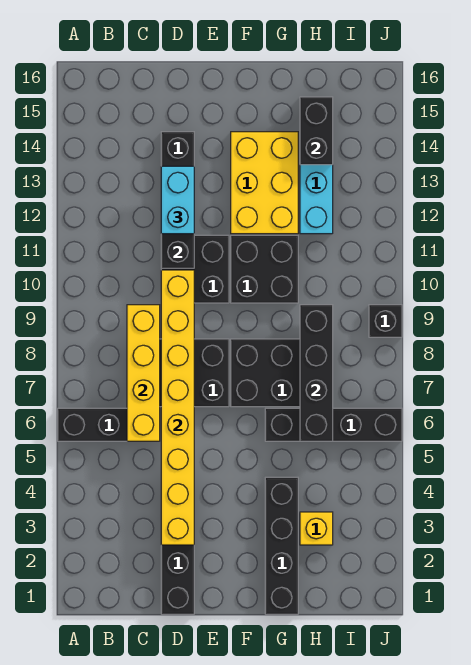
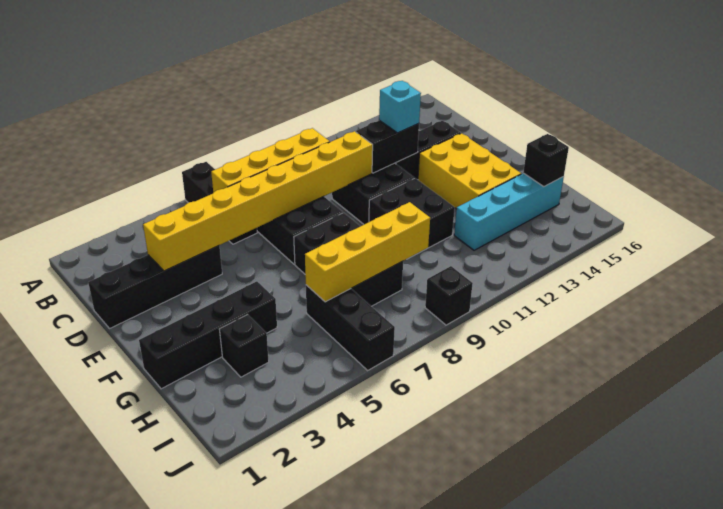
cyan brick D12:D13 level 3 -> cyan brick D12 level 3
yellow brick F12:G14 level 1 -> yellow brick E13:G14 level 1
black brick G6:J6 level 1 -> black brick H6:J6 level 1
yellow brick H3 level 1 -> black brick H3 level 1
black brick H6:H9 level 2 -> yellow brick H6:H9 level 2
black brick H14:H15 level 2 -> black brick H15 level 2

